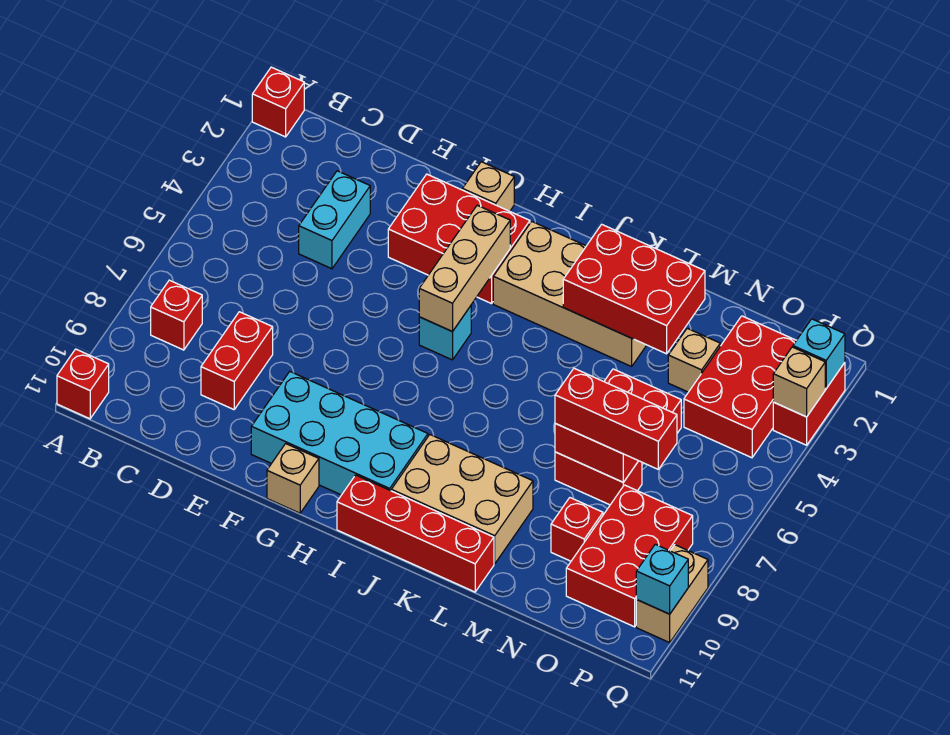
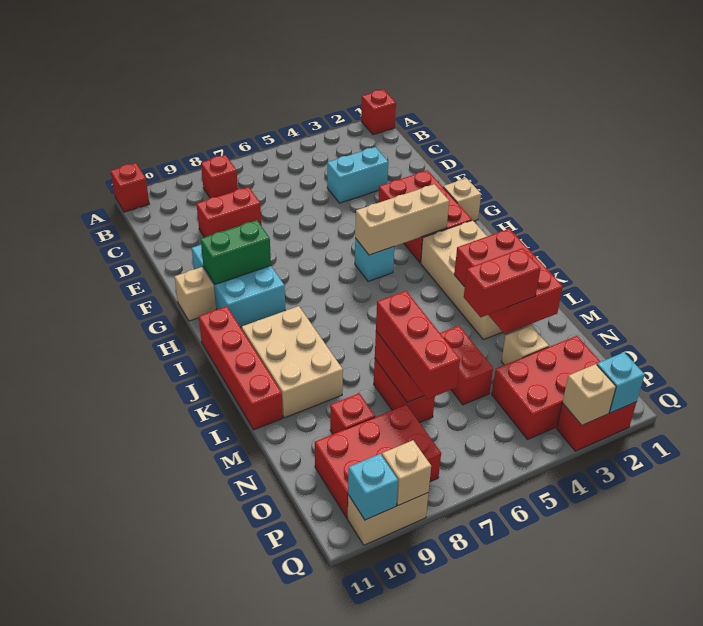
cyan brick F9:I10 level 1 -> cyan brick F9:H10 level 1
none -> green brick G9:G10 level 2
none -> red brick M3:M4 level 3
none -> tan brick Q9 level 2

